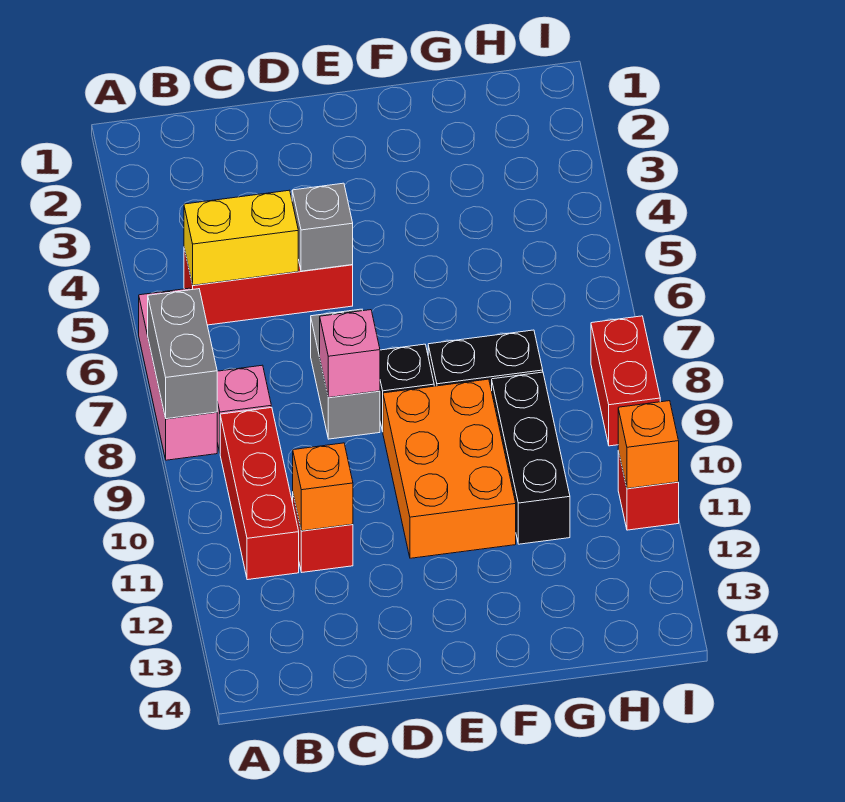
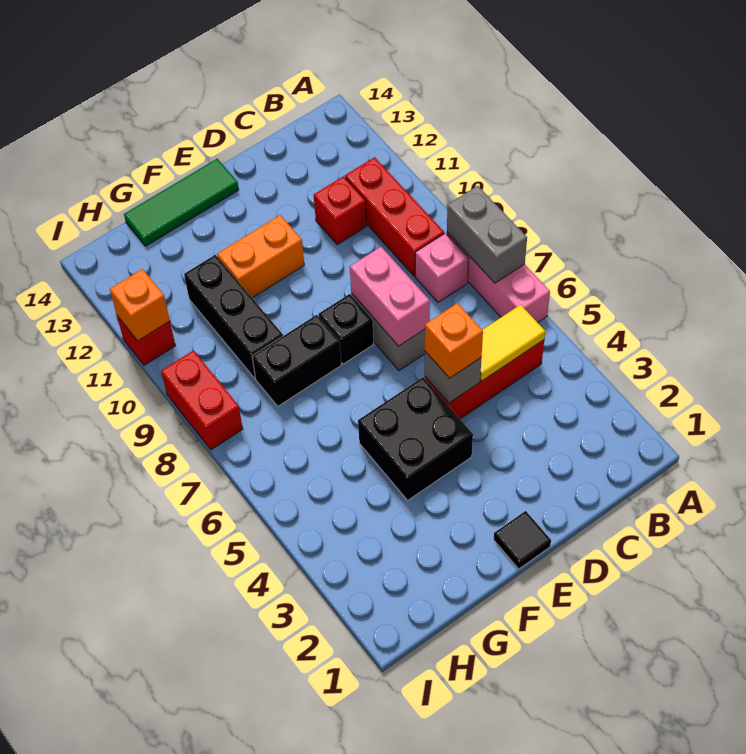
yellow brick B5:C5 level 2 -> yellow tile B5:C5 level 2
orange brick C11 level 2 -> orange brick D5 level 3
pink brick D8 level 2 -> pink brick D7:D8 level 2
none -> black tile E1 level 1
none -> black brick E4:F5 level 1
orange brick E9:F11 level 1 -> orange brick E11:F11 level 1
none -> green tile E14:G14 level 1

